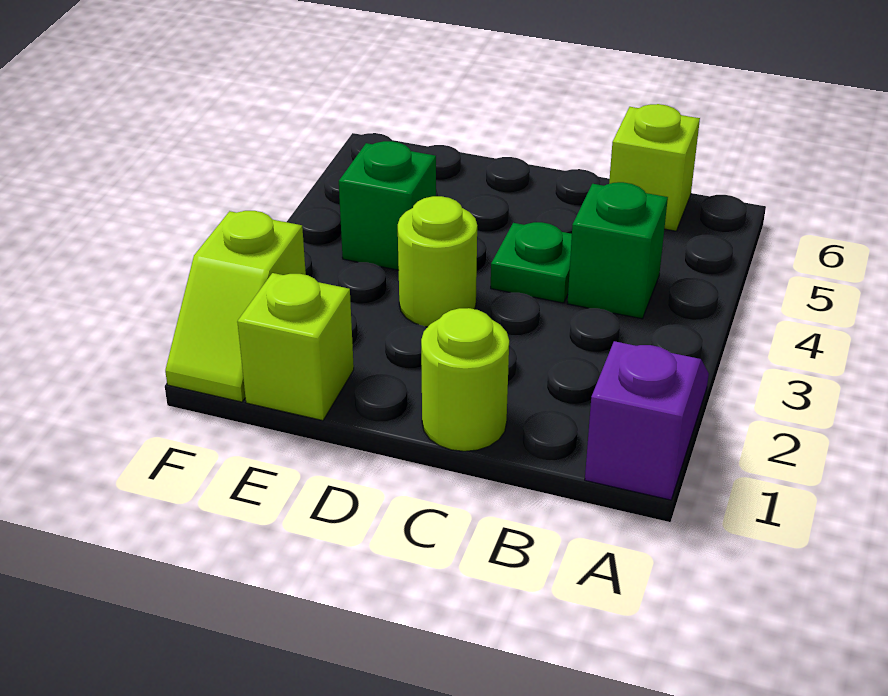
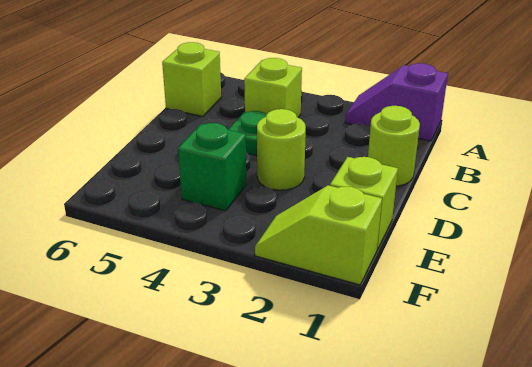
green brick B4 level 1 -> lime brick B4 level 1
lime slope F1:F2 level 1 top 2 -> lime slope F1:F2 level 1 top 1

